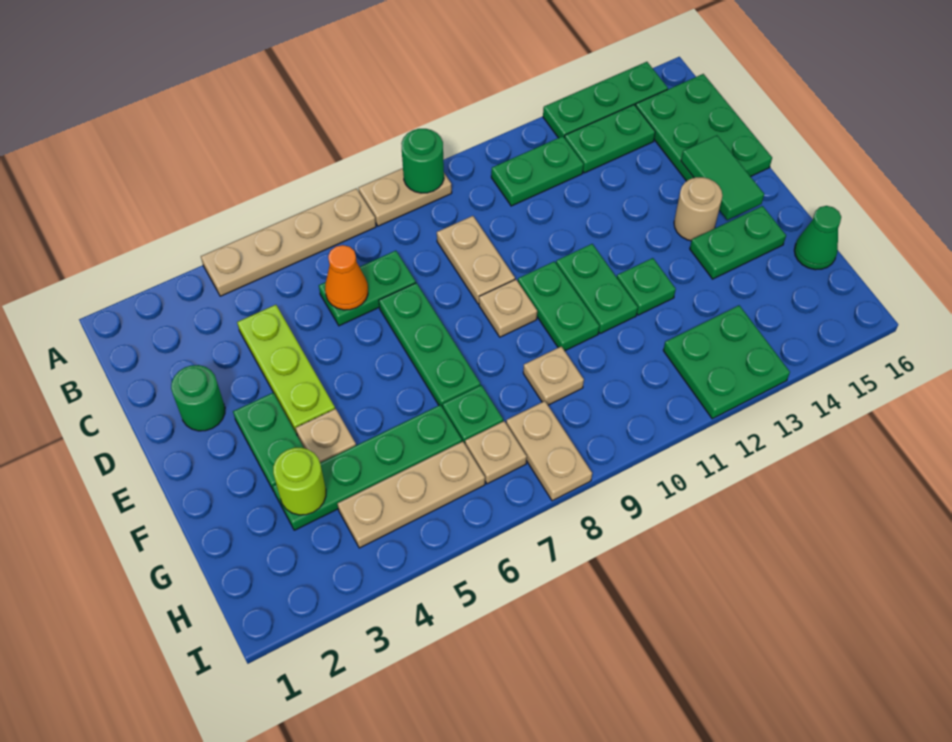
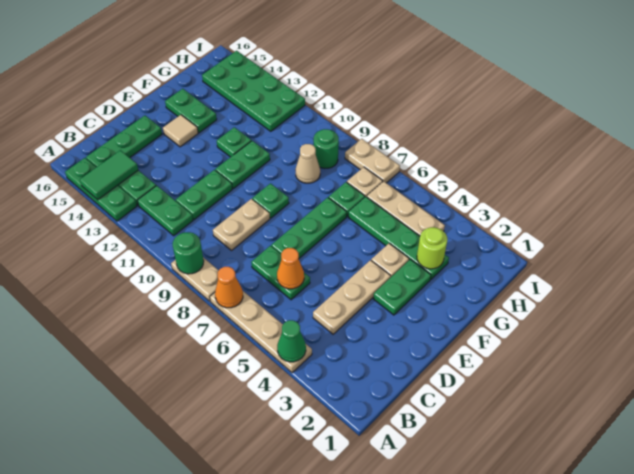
none -> orange cone A7 level 2
green plate B15:D16 level 1 -> green plate B15:D15 level 1
lime plate C4:E4 level 1 -> tan plate C4:E4 level 1
green round brick D2 level 1 -> green round brick H9 level 1
green tile D15:E15 level 2 -> green tile A14:B14 level 2
tan plate E9 level 1 -> green plate E9 level 1
green plate E10:F10 level 1 -> green plate C11:D11 level 1
tan round brick E14 level 1 -> tan tile E14 level 1
tan plate G9 level 1 -> tan cone G9 level 1
green cone G16 level 1 -> green cone A4 level 2
tan plate H8:I8 level 1 -> tan plate I7:I8 level 1
green plate H12:I13 level 1 -> green plate H12:I15 level 1

